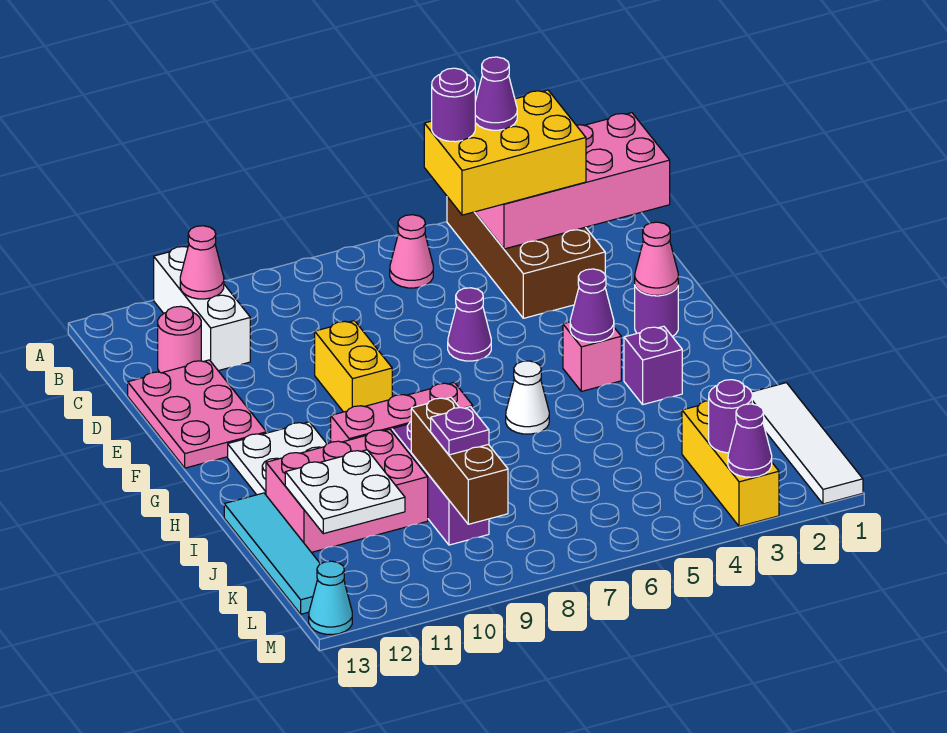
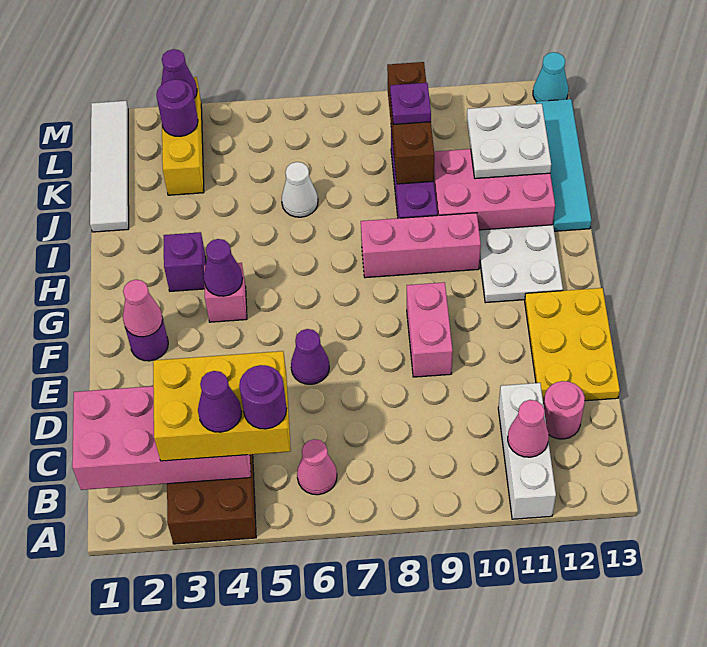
pink plate D12:F13 level 1 -> yellow plate D12:F13 level 1
yellow brick E9:F9 level 1 -> pink brick E9:F9 level 1
white cone H6 level 1 -> white cone J6 level 1

